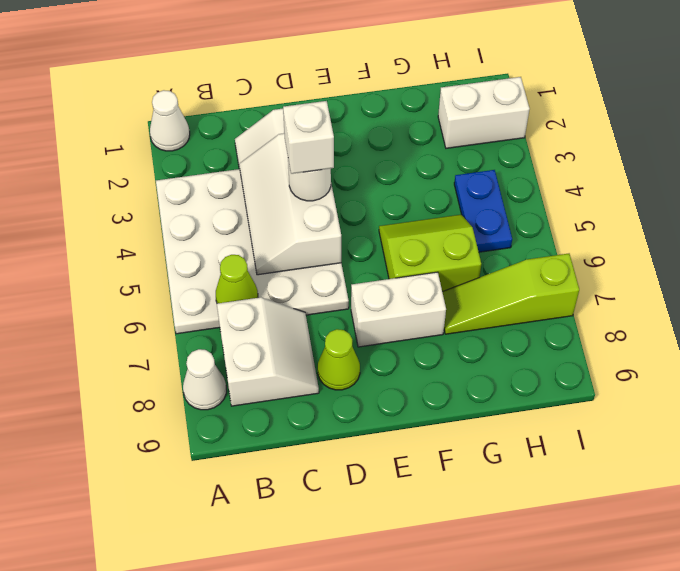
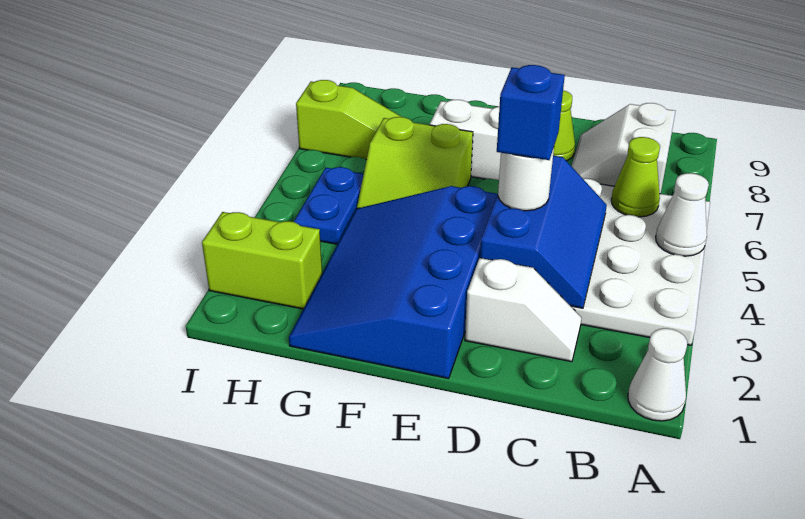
white cone A8 level 1 -> white cone A5 level 2
white slope C3:D5 level 2 top D -> blue slope C3:D5 level 2 top D
white brick D4 level 4 -> blue brick D4 level 4
none -> blue slope E1:G4 level 1 top E
white brick H2:I2 level 1 -> lime brick H2:I2 level 1

